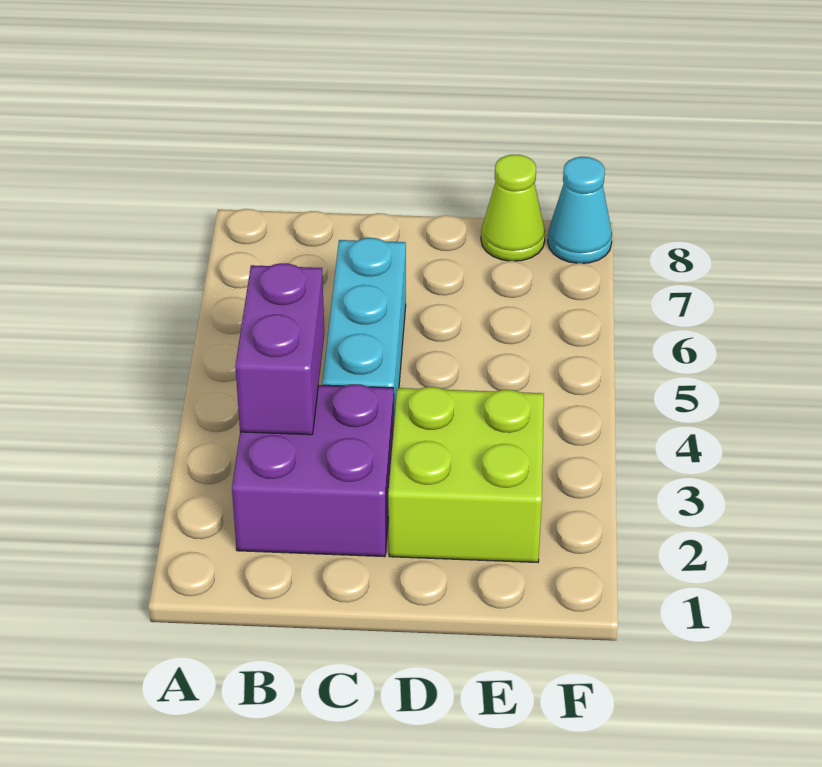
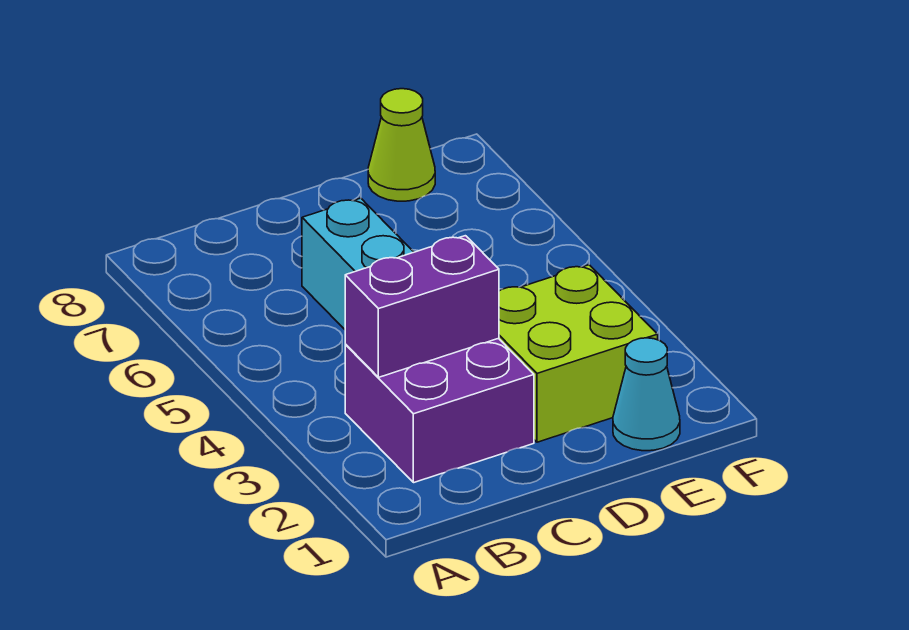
purple brick B3:B4 level 2 -> purple brick B3:C3 level 2
cyan cone F8 level 1 -> cyan cone E1 level 1

